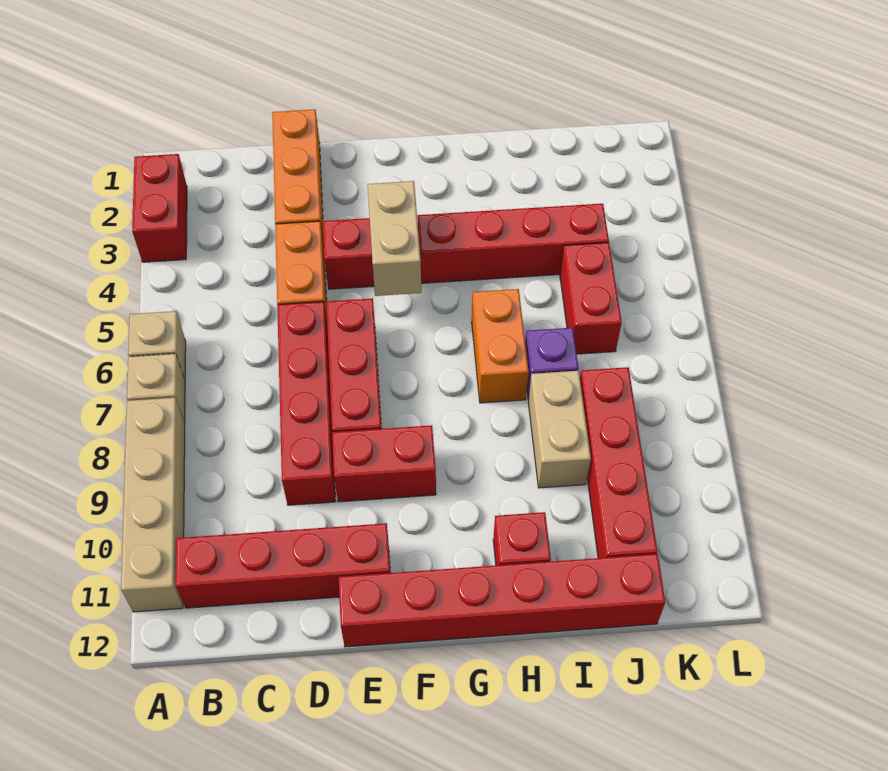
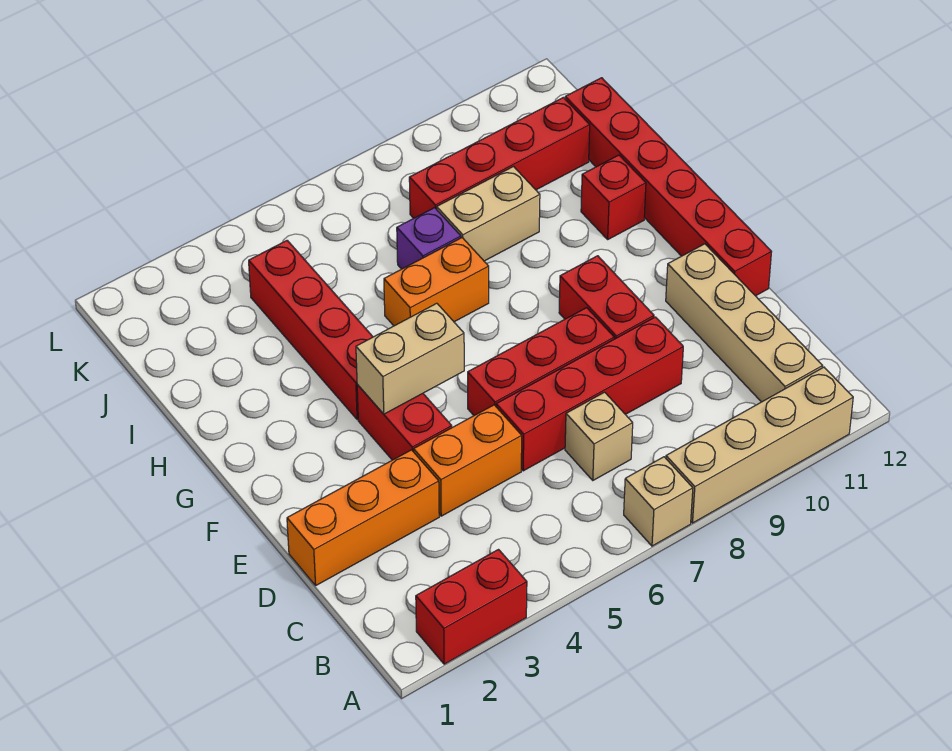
tan brick A6 level 1 -> tan brick C7 level 1
red brick B11:E11 level 1 -> tan brick B11:E11 level 1
red brick J5:J6 level 1 -> none

